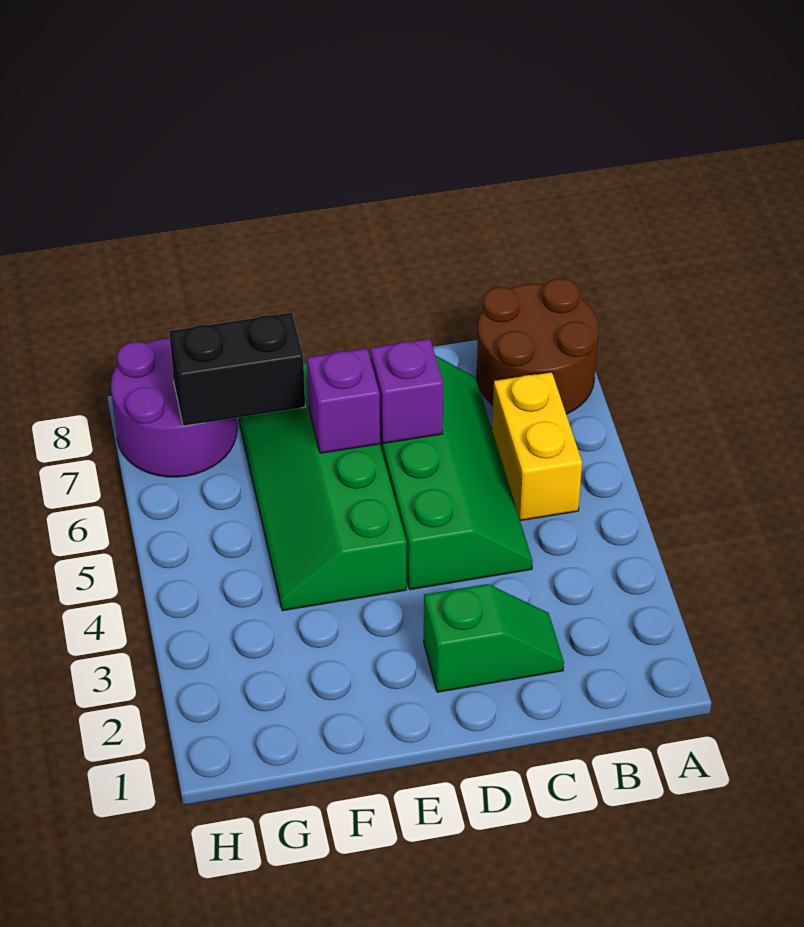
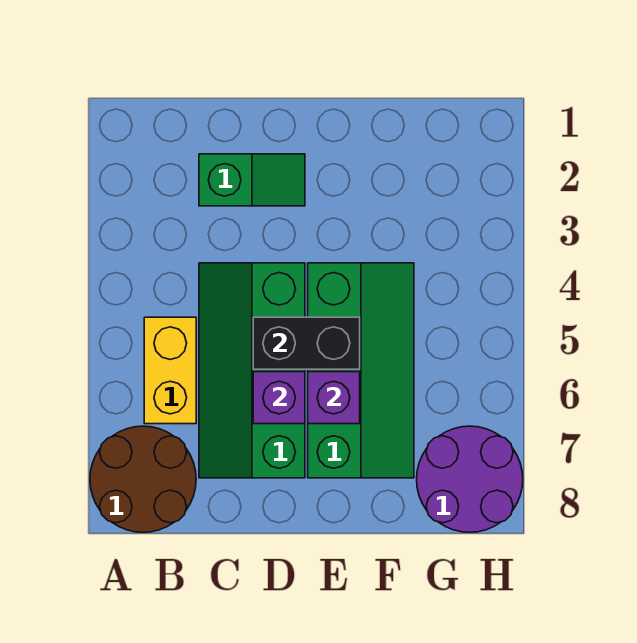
green slope C2:D2 level 1 top D -> green slope C2:D2 level 1 top C
black brick F7:G7 level 2 -> black brick D5:E5 level 2

